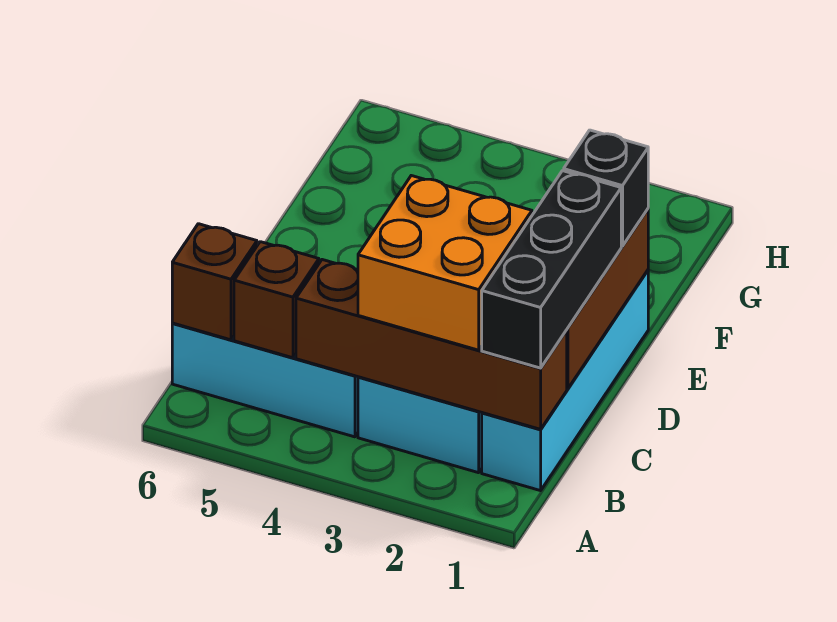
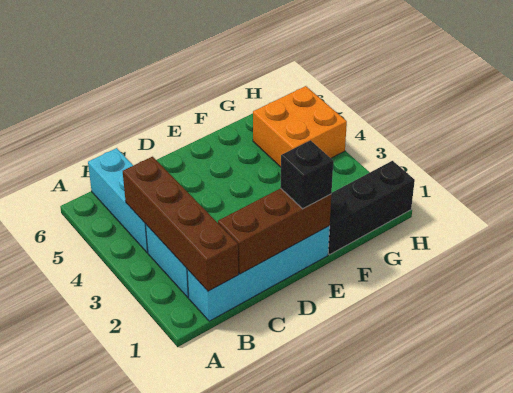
black brick B1:D1 level 3 -> black brick F1:H1 level 1
orange brick B2:C3 level 3 -> orange brick G4:H5 level 1
brown brick B5 level 2 -> none
brown brick B6 level 2 -> none

